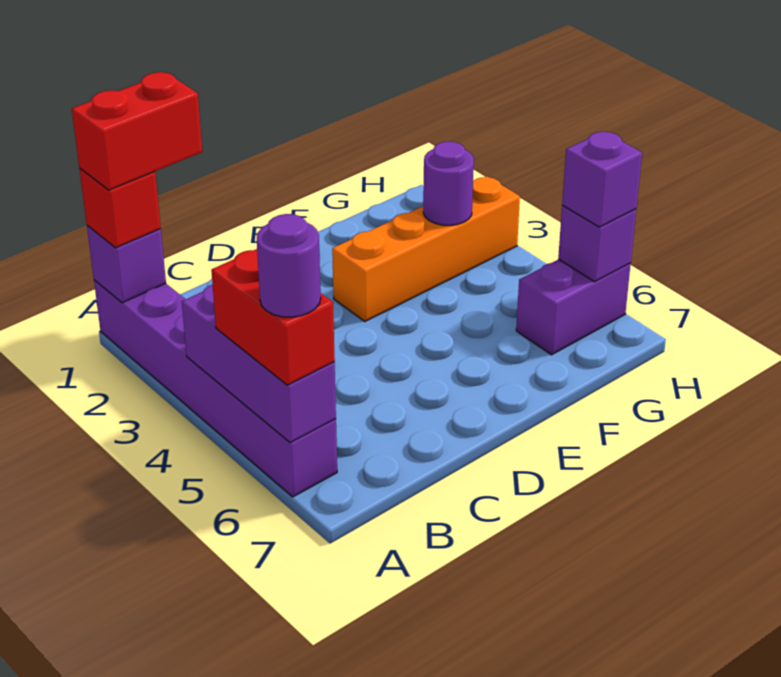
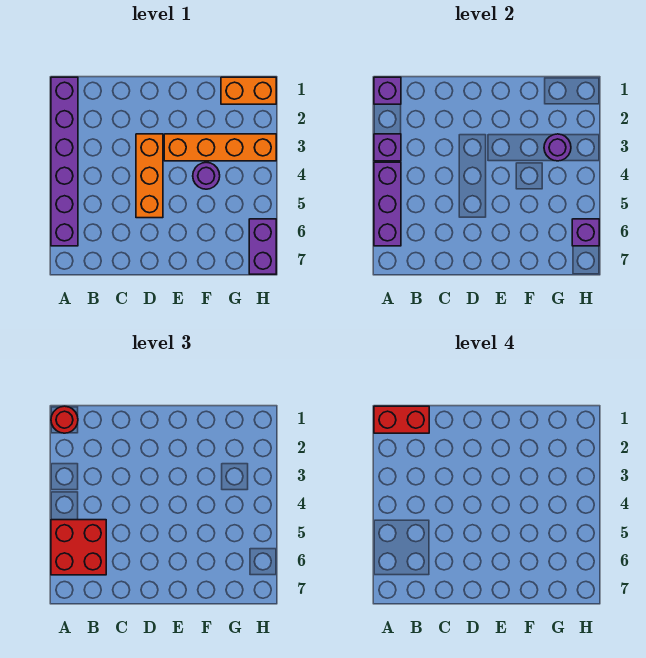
red brick A1 level 3 -> red round brick A1 level 3
red brick A5:A6 level 3 -> red brick A5:B6 level 3
purple round brick A6 level 4 -> purple round brick F4 level 1
none -> orange brick D3:D5 level 1
none -> orange brick G1:H1 level 1
purple brick G6:H6 level 1 -> purple brick H6:H7 level 1
purple brick H6 level 3 -> purple brick A3 level 2

